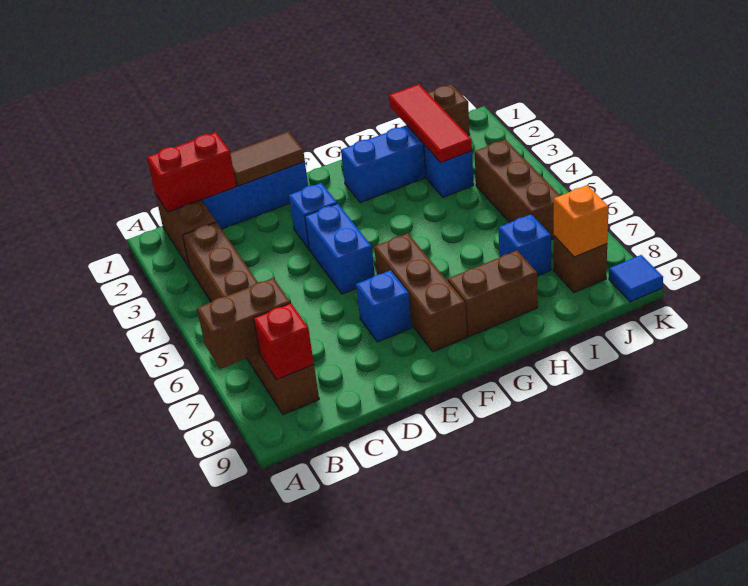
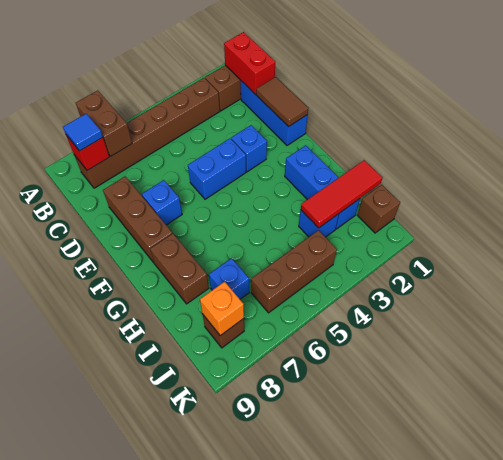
brown brick F6:F8 level 1 -> brown brick D8:F8 level 1
blue tile K9 level 1 -> blue tile B8 level 3

